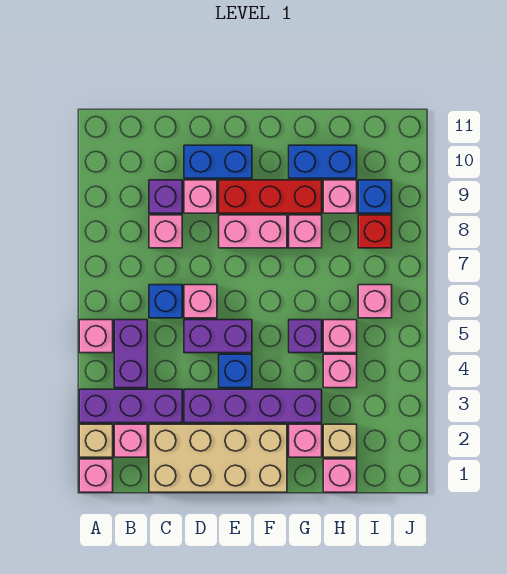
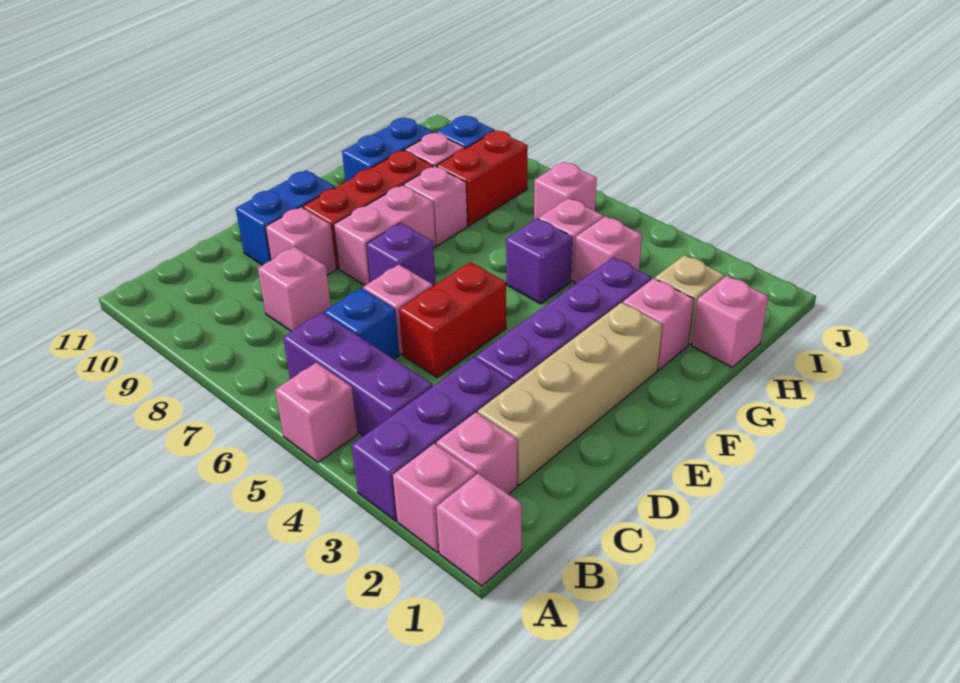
tan brick A2 level 1 -> pink brick A2 level 1
purple brick B4:B5 level 1 -> purple brick B4:B6 level 1
tan brick C1:F2 level 1 -> tan brick C2:F2 level 1
purple brick C9 level 1 -> purple brick E7 level 1
purple brick D5:E5 level 1 -> red brick D5:E5 level 1
blue brick E4 level 1 -> none
red brick I8 level 1 -> red brick H8:I8 level 1

